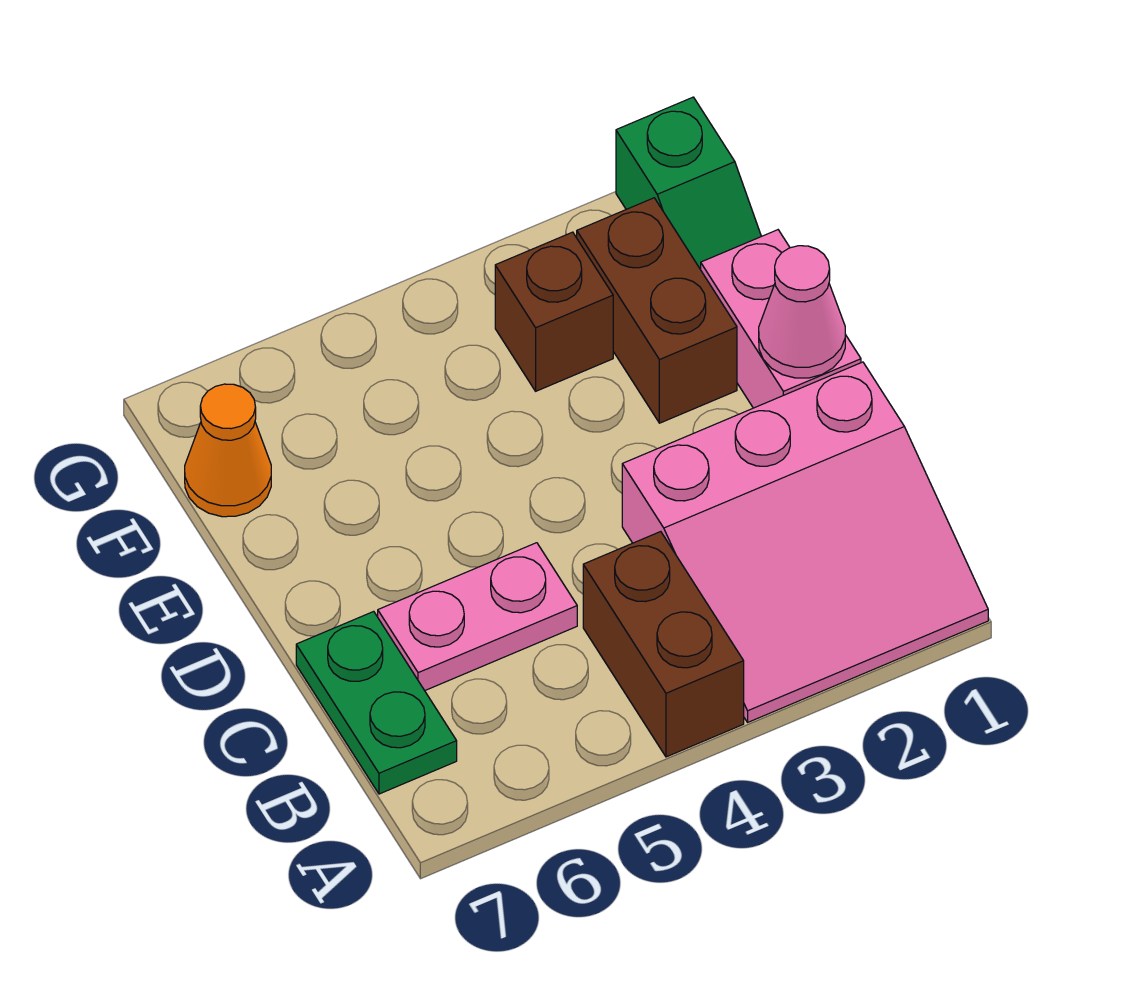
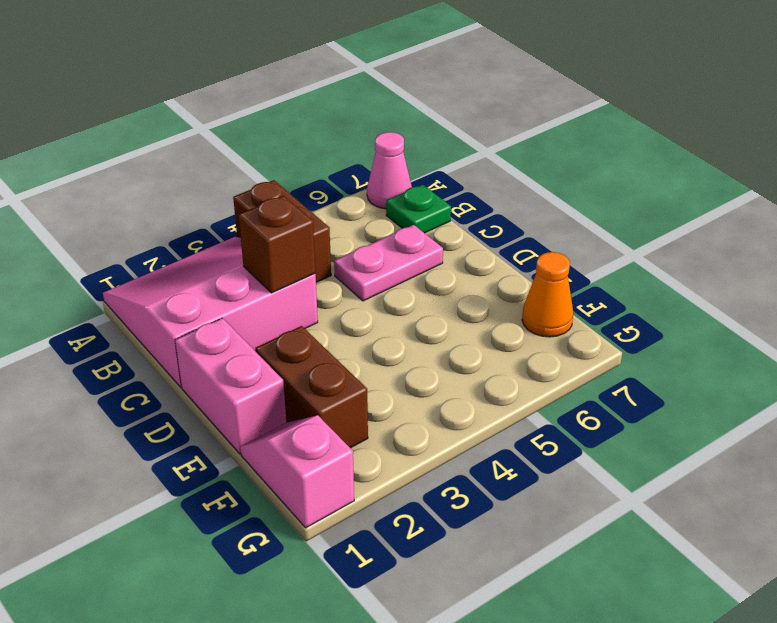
green plate B7:C7 level 1 -> green plate B7 level 1
pink cone D1 level 2 -> pink cone A7 level 1
green slope F1:G1 level 1 top G -> pink slope F1:G1 level 1 top G
brown brick F3 level 1 -> brown brick C3 level 2

